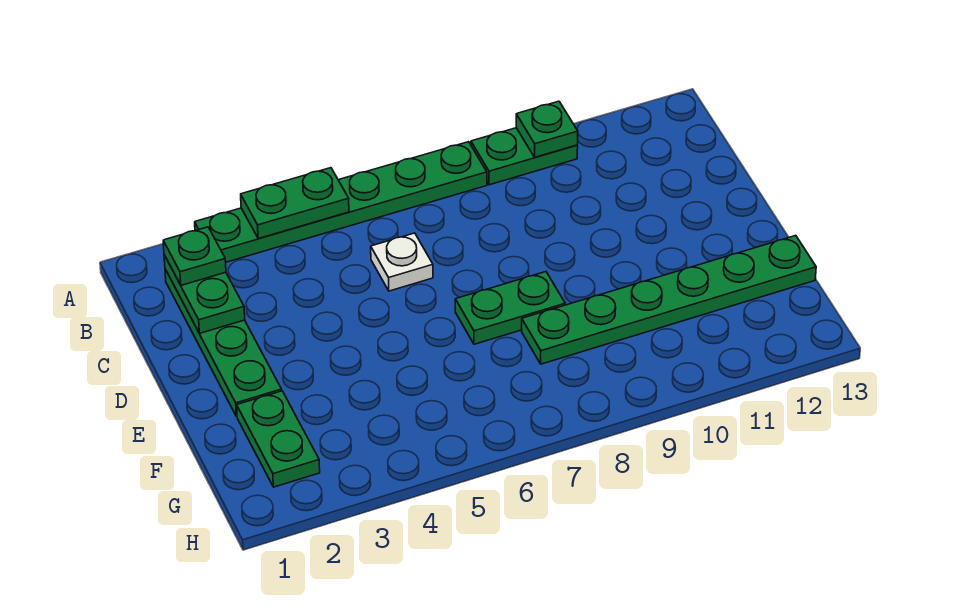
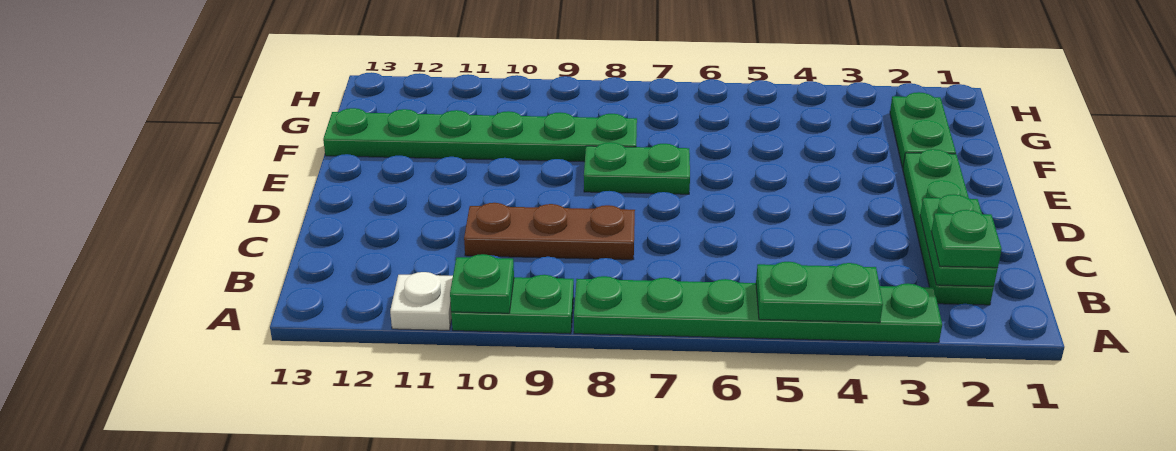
white plate C6 level 1 -> white plate A11 level 1
none -> brown plate C8:C10 level 1

